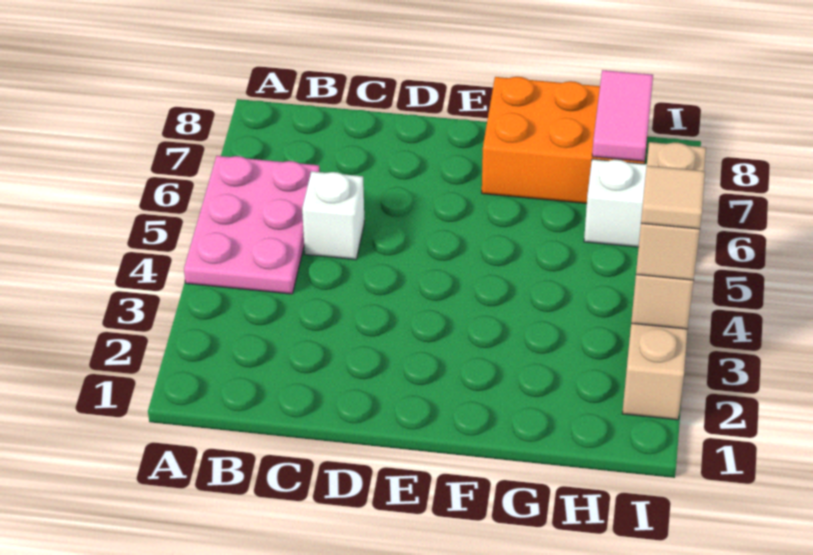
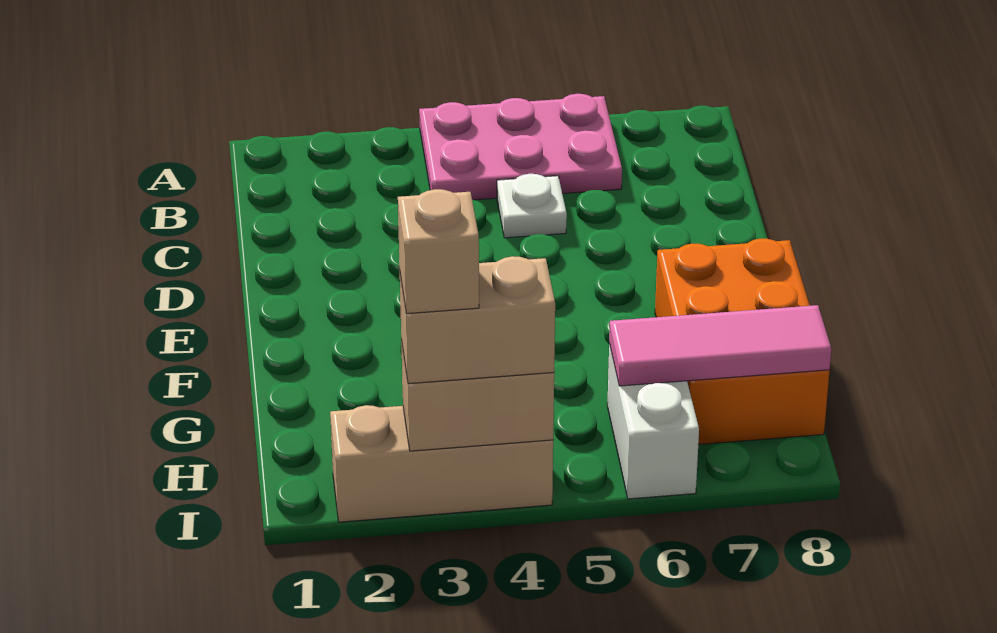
white brick C5 level 1 -> white plate C5 level 1
pink tile H7:H8 level 2 -> pink tile H6:H8 level 2
tan tile I3 level 4 -> tan brick I3 level 4

